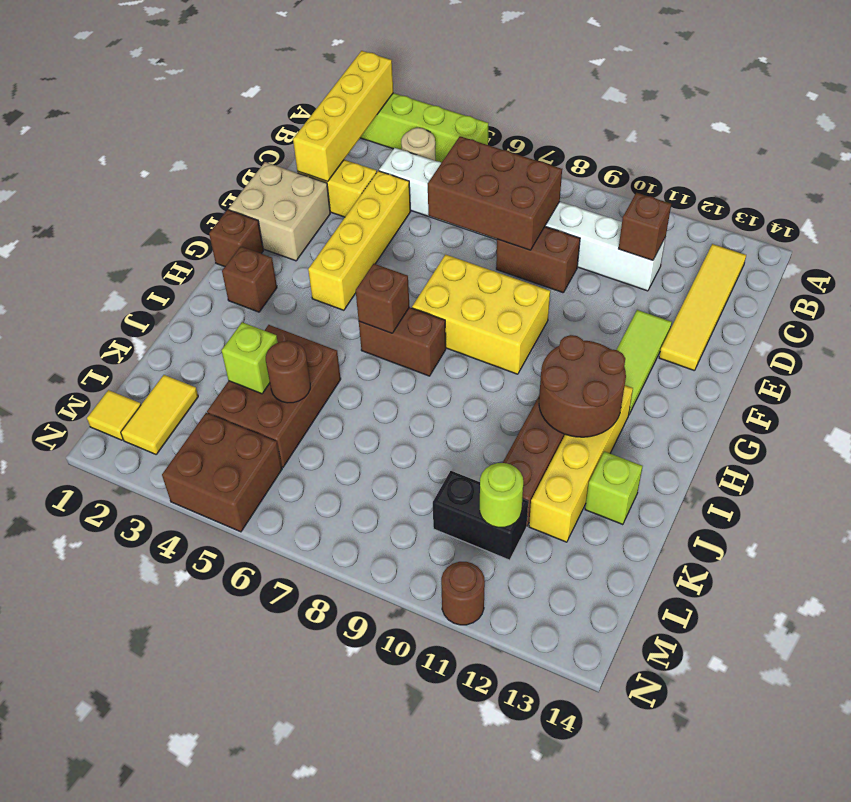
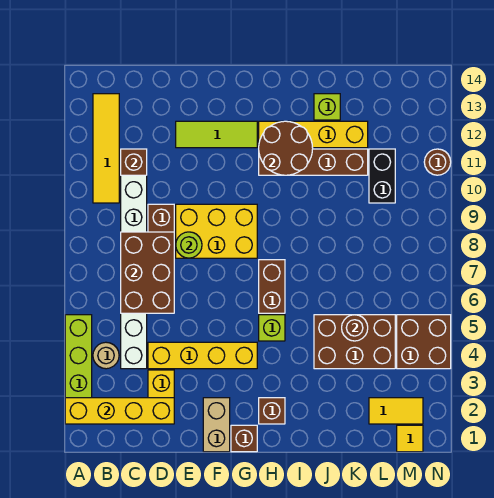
yellow tile B13:E13 level 1 -> yellow tile B10:B13 level 1
tan brick E1:F2 level 1 -> tan brick F1:F2 level 1
yellow brick F7:G9 level 1 -> yellow brick E8:G9 level 1
brown brick H6 level 2 -> none
lime brick K4 level 2 -> lime brick H5 level 1
lime round brick L11 level 2 -> lime round brick E8 level 2

